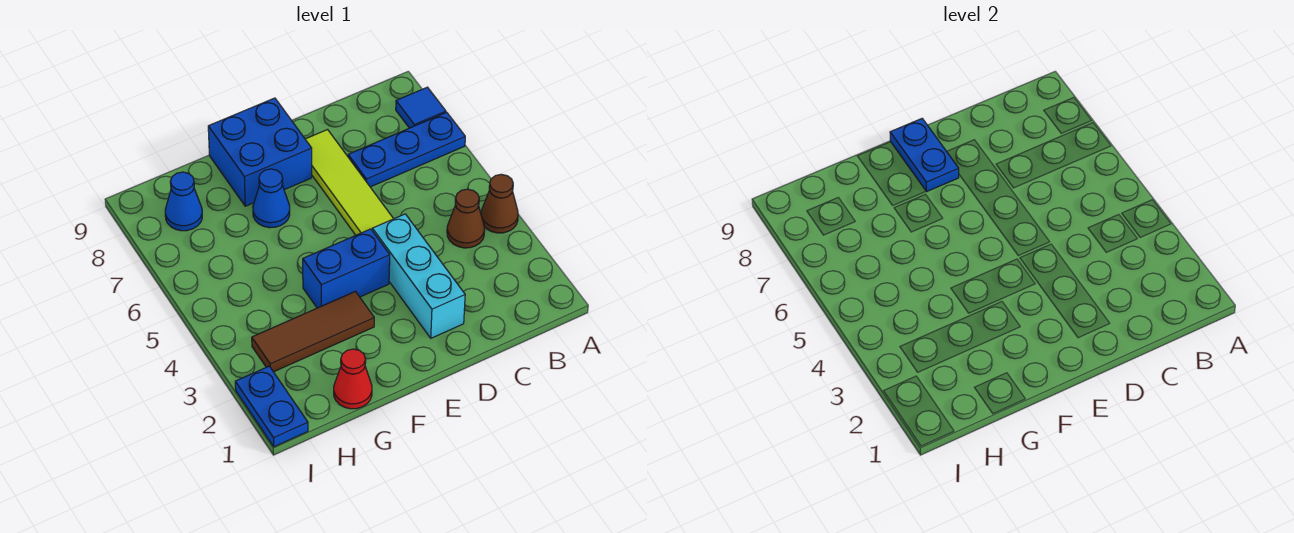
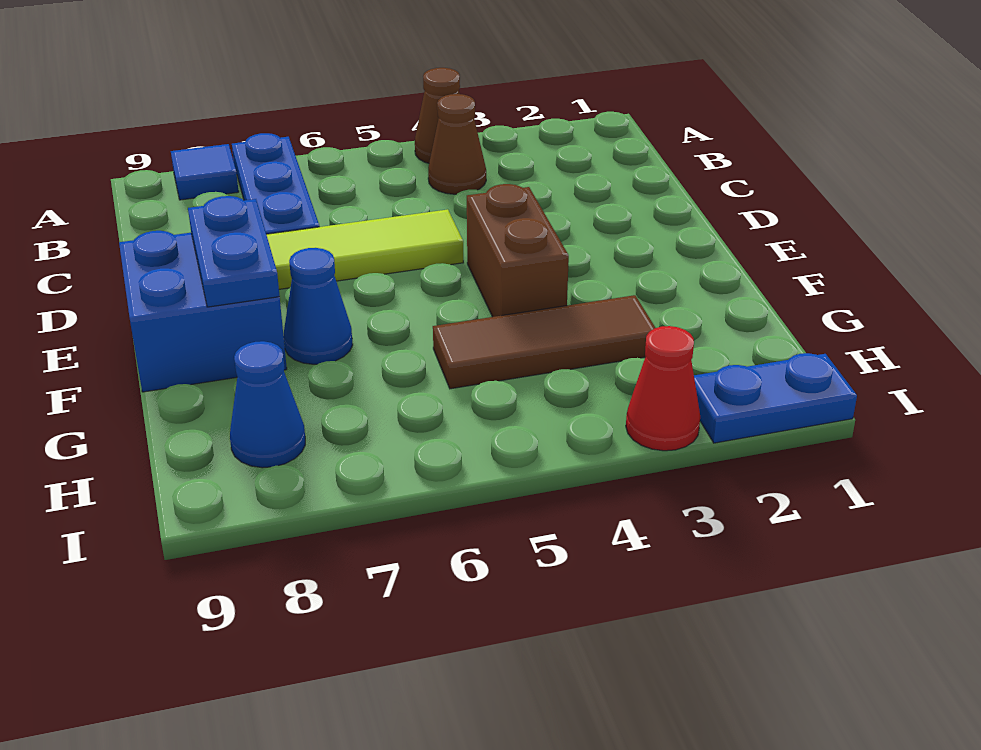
cyan brick D2:D4 level 1 -> none
blue brick E4:F4 level 1 -> brown brick E4:F4 level 1
blue plate E8:E9 level 2 -> blue plate E8:F8 level 2
brown tile F3:H3 level 1 -> brown tile G3:G5 level 1
red cone G1 level 1 -> red cone I3 level 1

